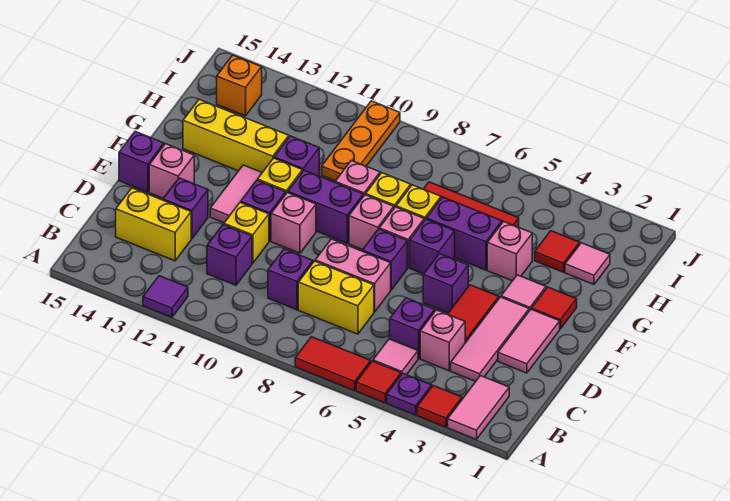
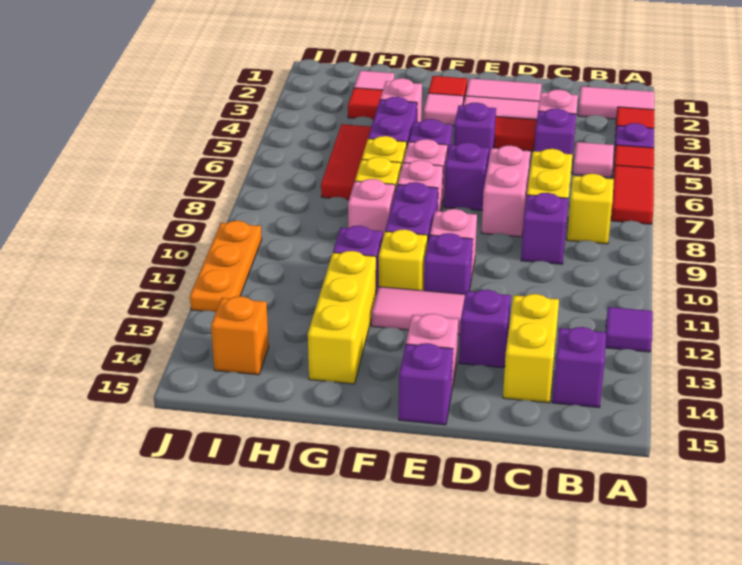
purple brick C11 level 1 -> purple brick B14 level 1
yellow brick D11 level 1 -> yellow brick B8 level 1
orange plate H10:J10 level 1 -> orange plate J10:J12 level 1

